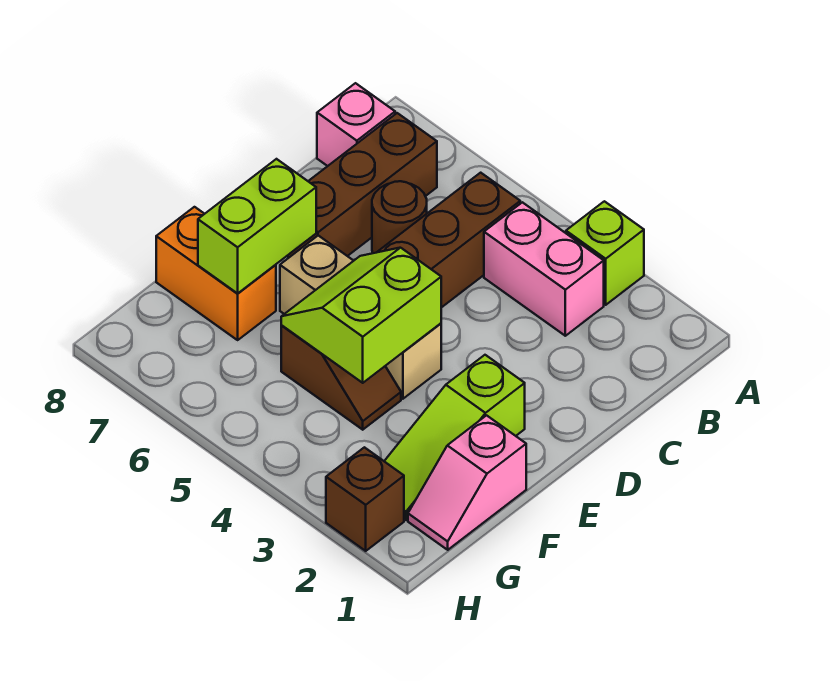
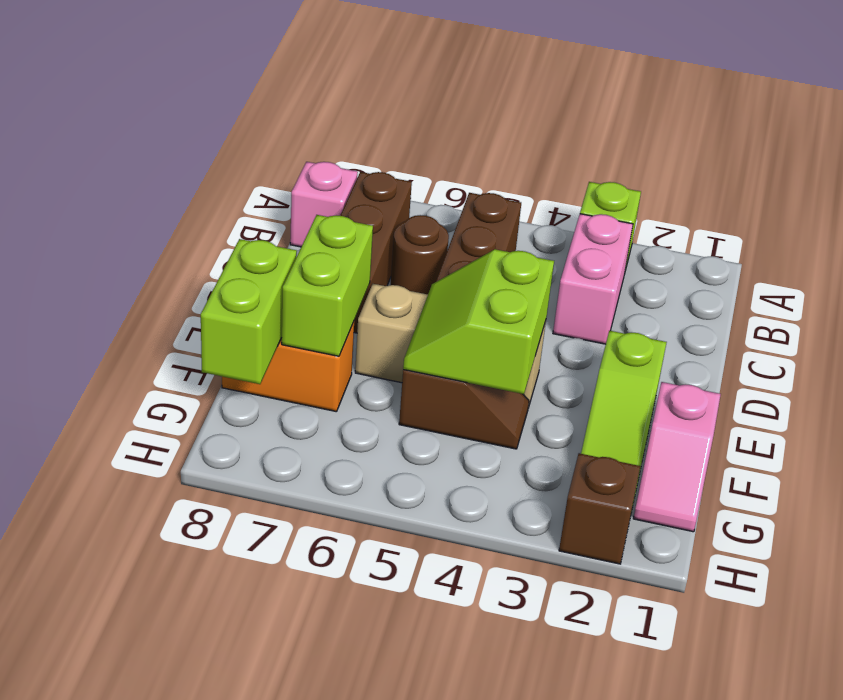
pink brick B3:B4 level 1 -> pink brick B3:C3 level 1
none -> lime brick F8:G8 level 2

